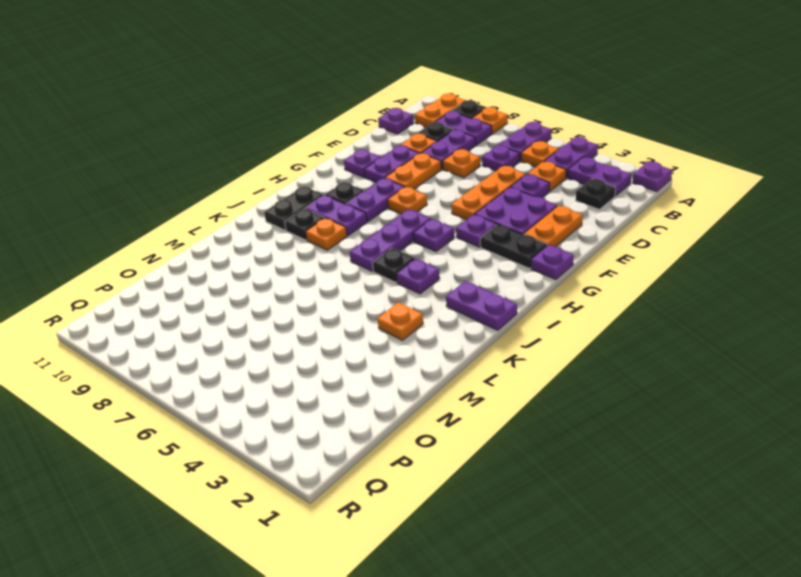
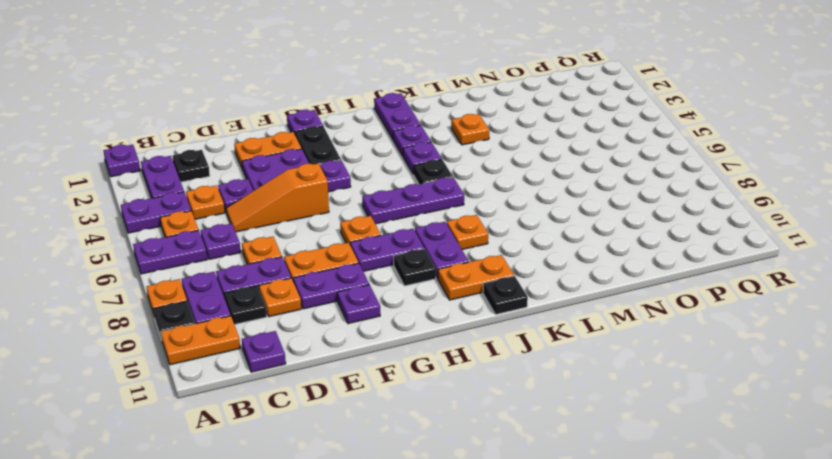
orange plate D5:F5 level 1 -> orange slope D5:F5 level 1 top F
purple plate H5 level 1 -> purple plate J3 level 1
black plate I10:J10 level 1 -> orange plate I10:J10 level 1
black plate J9 level 1 -> black plate J11 level 1

